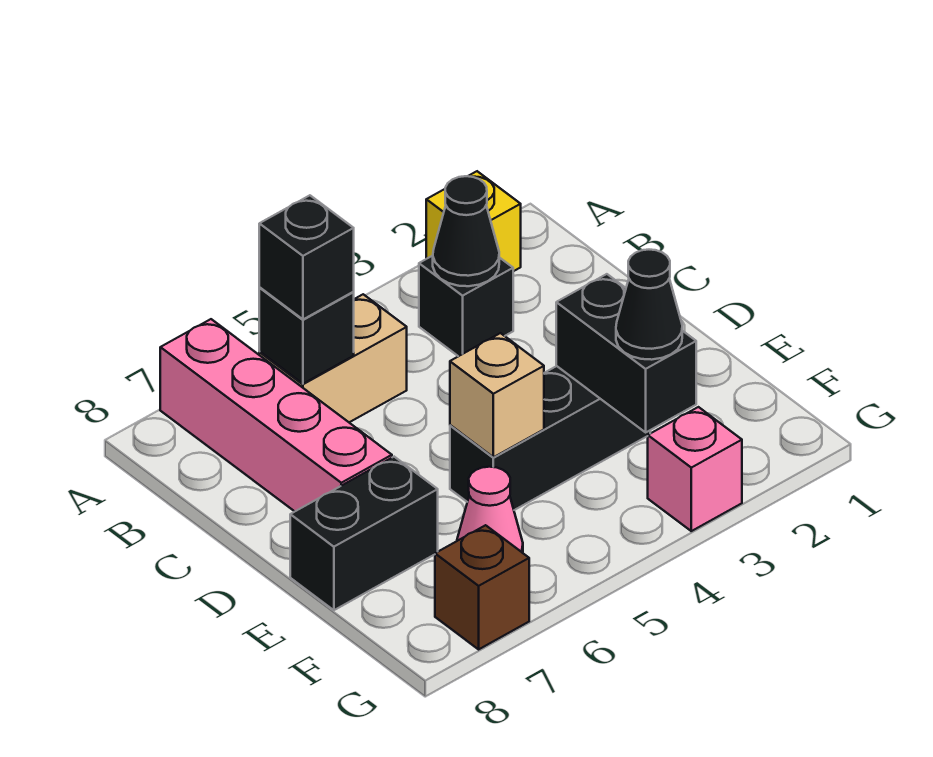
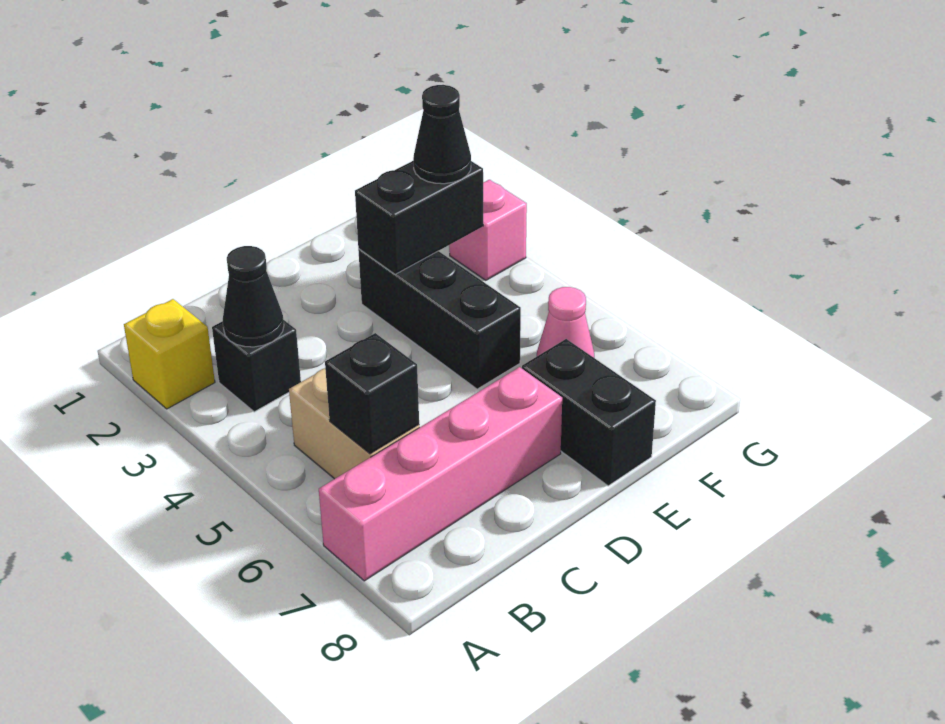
black brick B6 level 3 -> none
tan brick E5 level 2 -> none
brown brick G7 level 1 -> none

